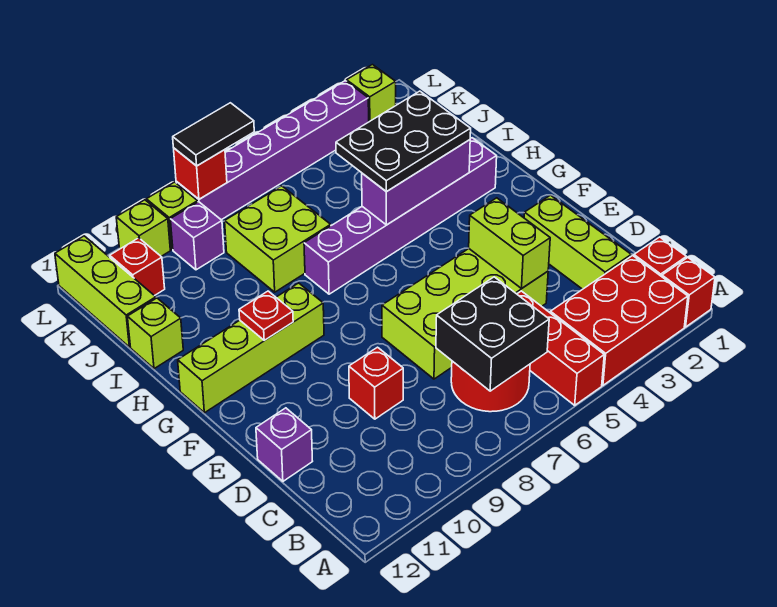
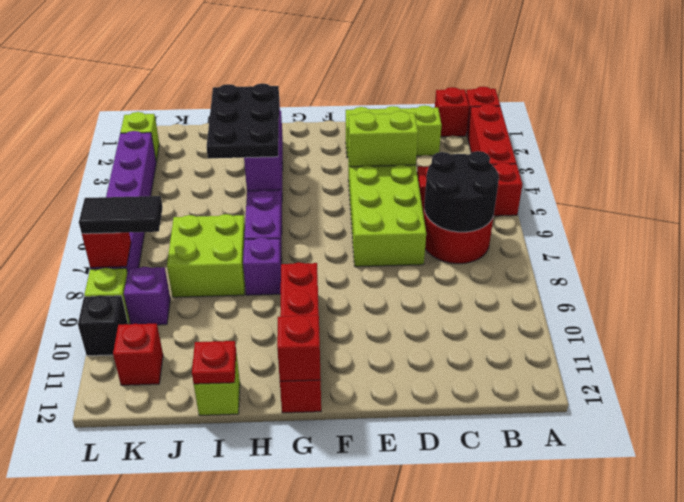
red brick A2:B4 level 1 -> red brick A2:A4 level 1
black brick B6:C7 level 2 -> black round brick B6:C7 level 2
red brick D9 level 1 -> red brick G12 level 2
purple brick D12 level 1 -> purple brick H8 level 1
lime brick G9:G12 level 1 -> red brick G9:G12 level 1
red plate G10 level 2 -> red plate I12 level 2
lime brick J12:L12 level 1 -> none
black tile L7:L8 level 3 -> black tile K8:L8 level 3
lime brick L10 level 1 -> black brick L10 level 1

